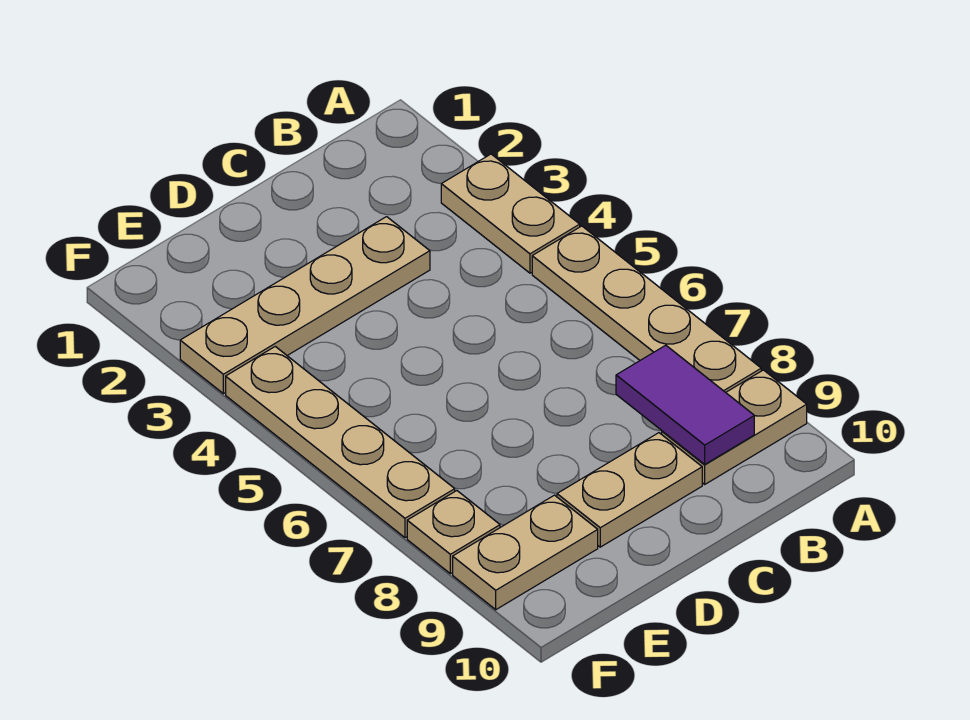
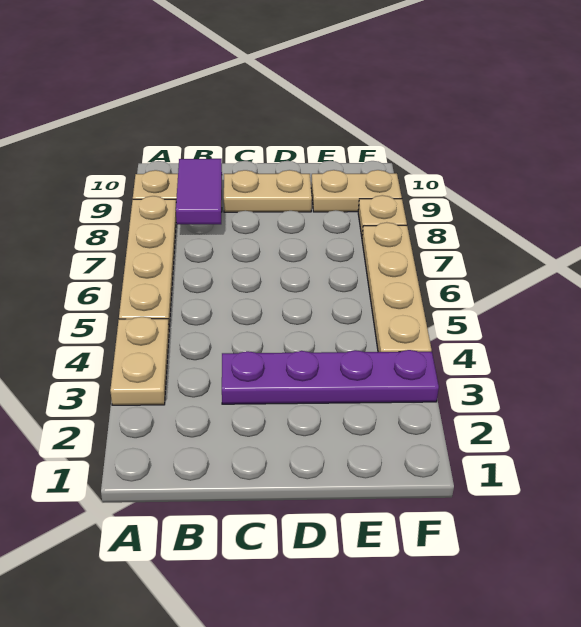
tan plate C3:F3 level 1 -> purple plate C3:F3 level 1

